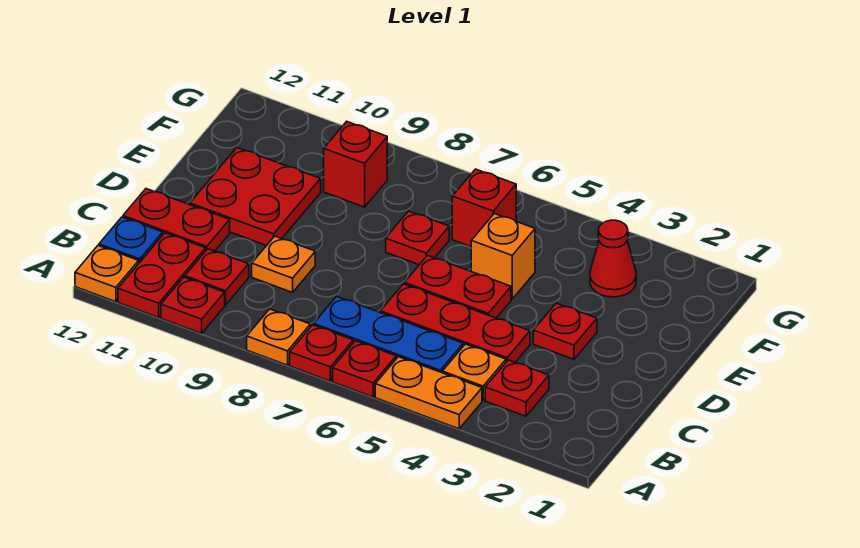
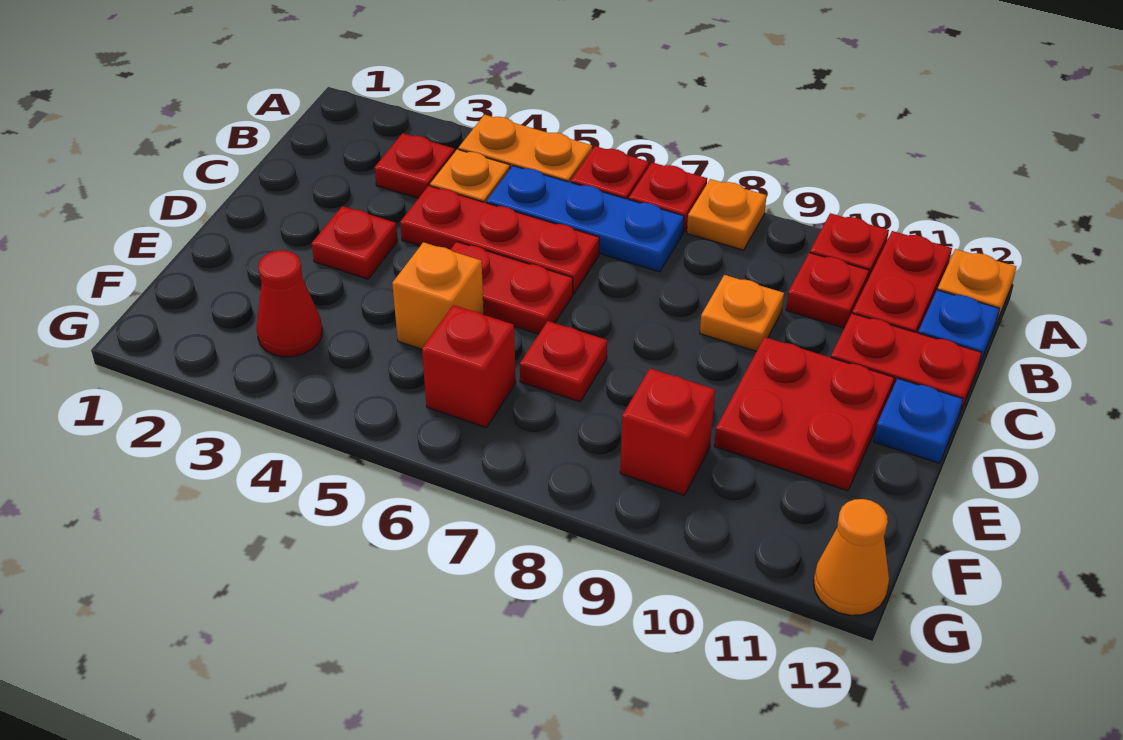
none -> blue plate D12 level 1
none -> orange cone G12 level 1

